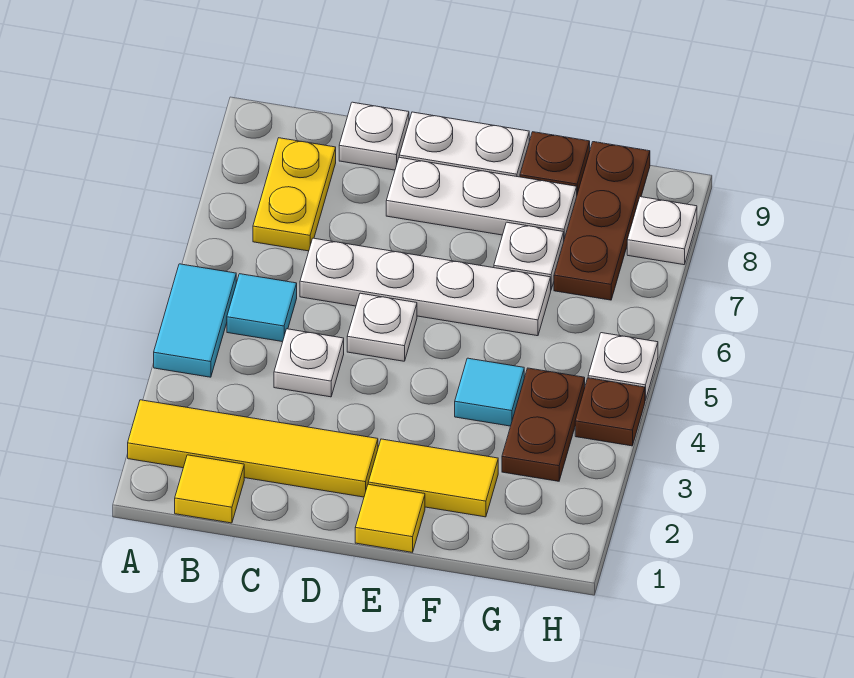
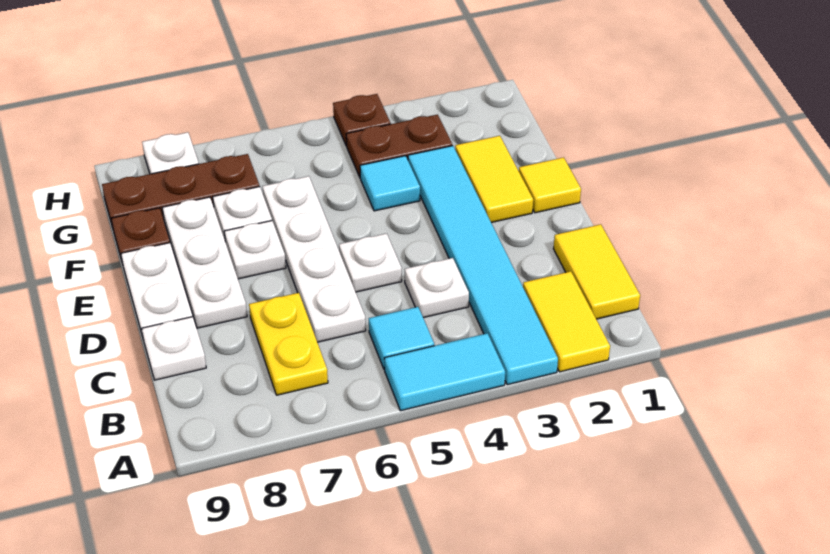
yellow tile A2:D2 level 1 -> yellow tile A2:B2 level 1
none -> cyan tile A3:F3 level 1
yellow tile B1 level 1 -> yellow tile B1:C1 level 1
yellow plate B7:B8 level 1 -> yellow plate B7:C7 level 1
white plate H5 level 1 -> white plate E7 level 1

